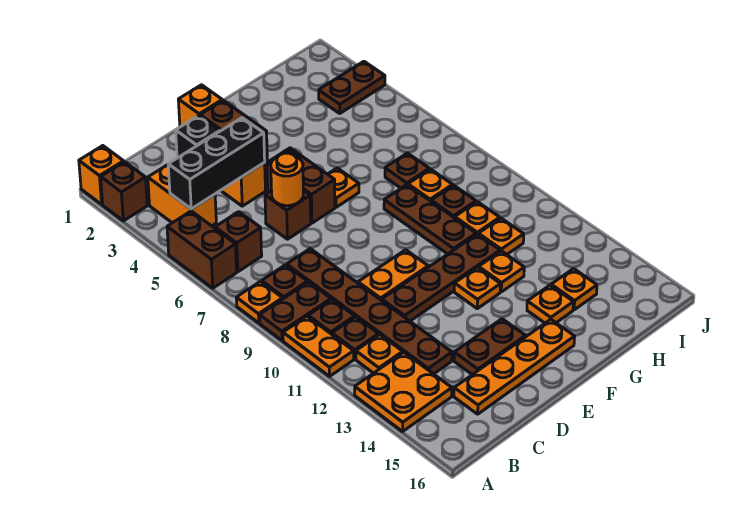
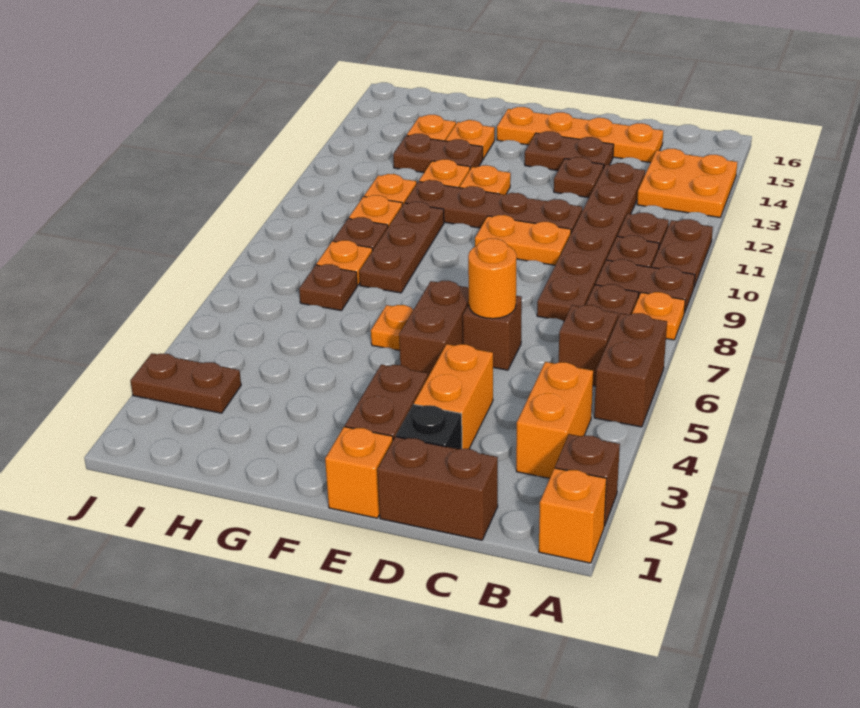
orange plate A10:A11 level 1 -> brown plate A10:A11 level 1
black brick B4:D4 level 2 -> none
orange plate B12 level 1 -> none
none -> brown brick C1:D1 level 1
none -> brown plate D13 level 1
none -> brown plate G13:H13 level 1

